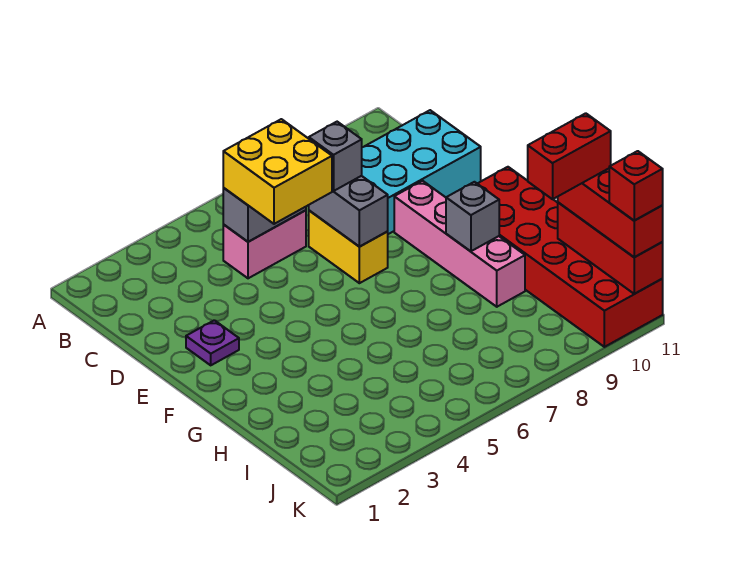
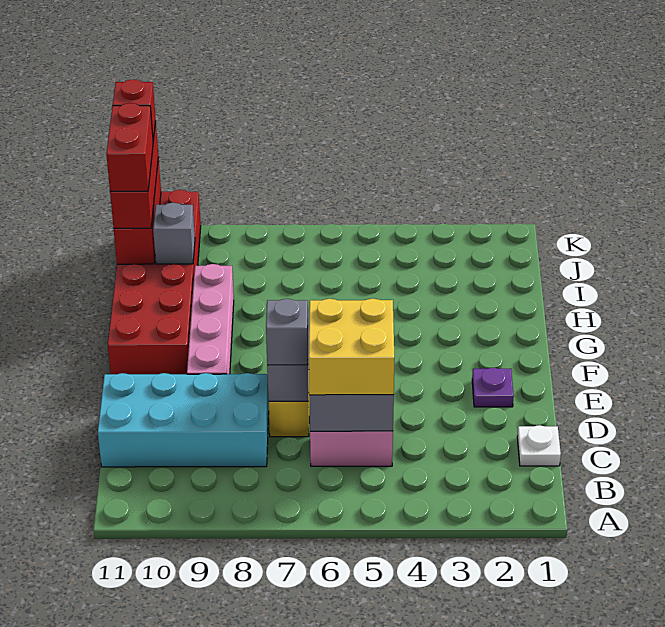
none -> white plate C1 level 1
grey brick G9 level 2 -> grey brick I10 level 2
red brick I10:I11 level 4 -> red brick I11:J11 level 4

